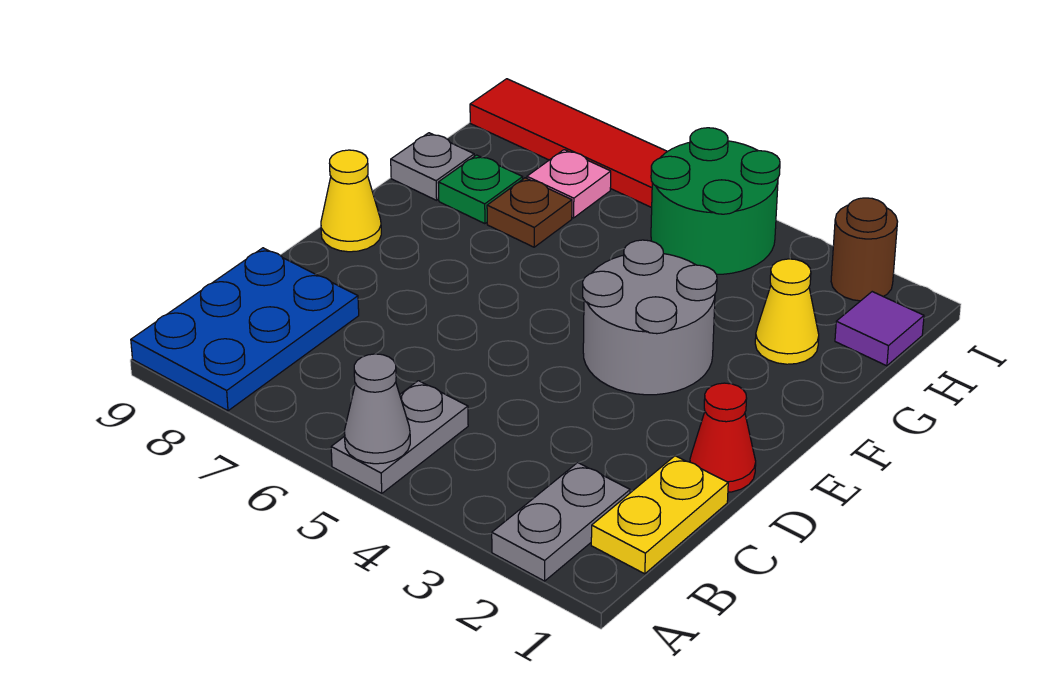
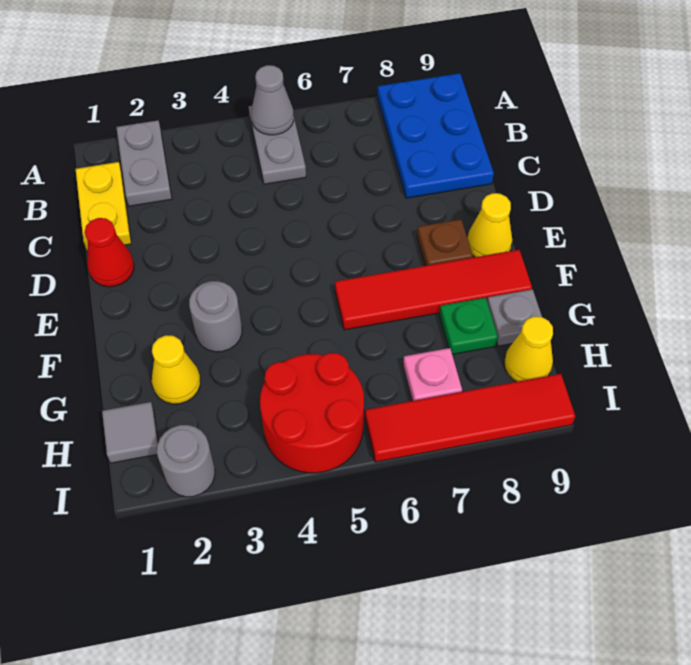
grey round brick E3:F4 level 1 -> grey round brick F3 level 1
none -> red tile F6:F9 level 1
brown plate G7 level 1 -> brown plate E8 level 1
purple tile H1 level 1 -> grey tile H1 level 1
green round brick H4:I5 level 1 -> red round brick H4:I5 level 1
none -> yellow cone H9 level 1
brown round brick I2 level 1 -> grey round brick I2 level 1

